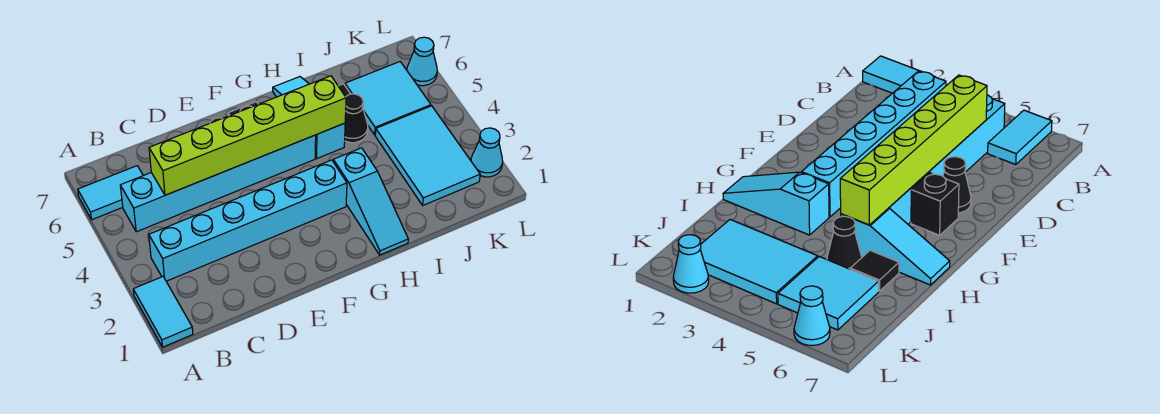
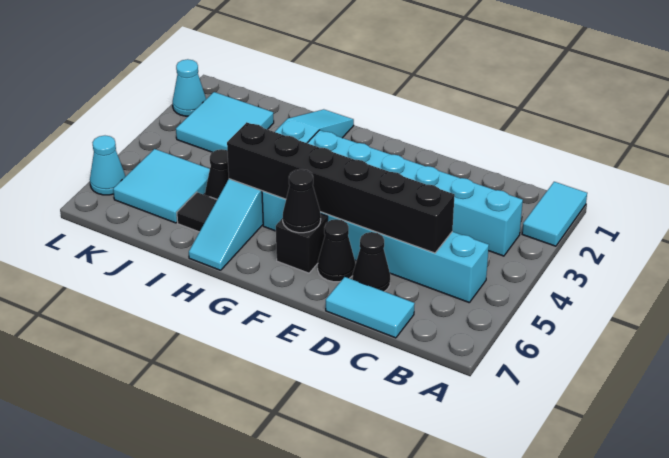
cyan tile A6:B6 level 1 -> cyan tile C7:D7 level 1
lime brick C5:H5 level 2 -> black brick C5:H5 level 2
none -> black cone D6 level 1
none -> black cone F6 level 2
cyan tile J2:K4 level 1 -> cyan tile J2:K3 level 1

